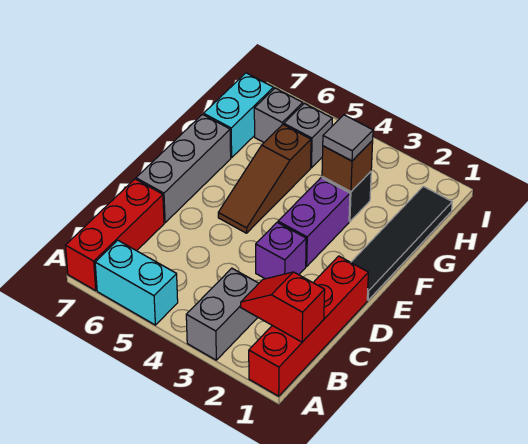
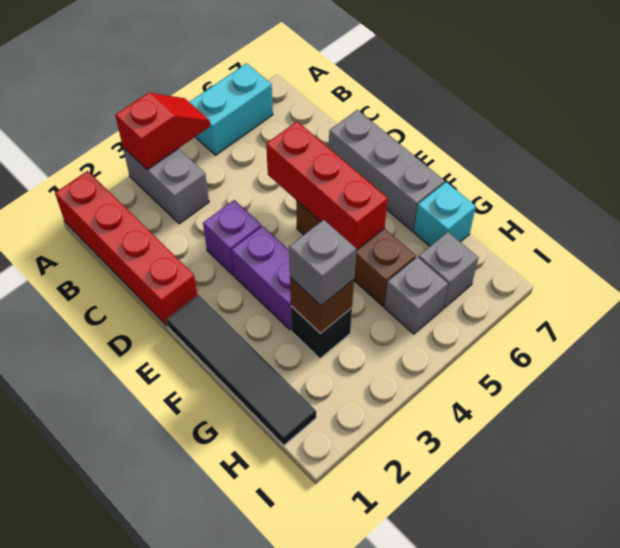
red brick A7:C7 level 1 -> red brick D5:F5 level 2
red slope B1:B2 level 2 top 1 -> red slope A3:A4 level 2 top 3
brown slope E5:G5 level 1 top G -> brown brick E5:G5 level 1
grey tile G3 level 3 -> grey brick G3 level 3
cyan brick G7:H7 level 1 -> cyan brick G7 level 1

